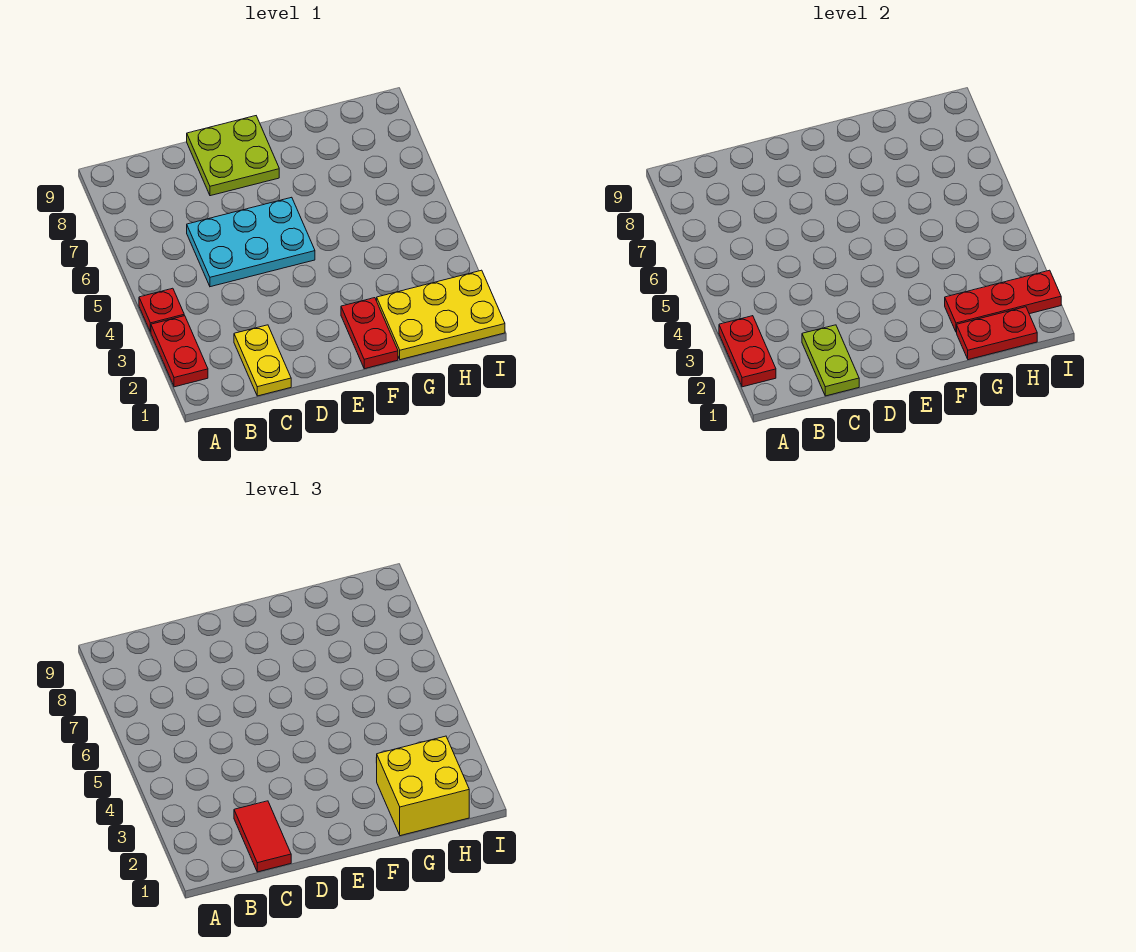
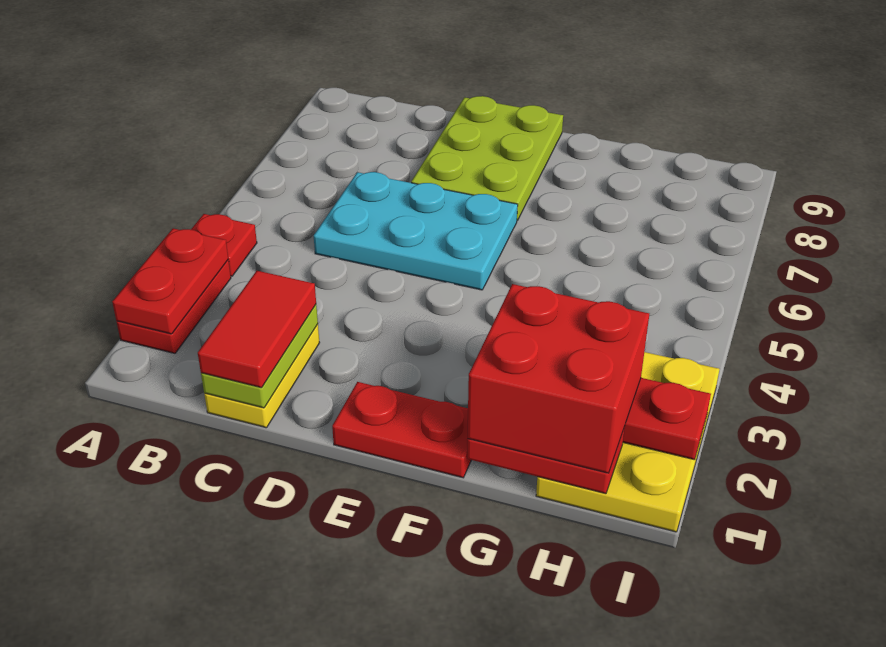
lime plate D8:E9 level 1 -> lime plate D7:E9 level 1
red plate F1:F2 level 1 -> red plate E1:F1 level 1
yellow plate G1:I2 level 1 -> yellow plate H1:I3 level 1
yellow brick G1:H2 level 3 -> red brick G1:H2 level 3

